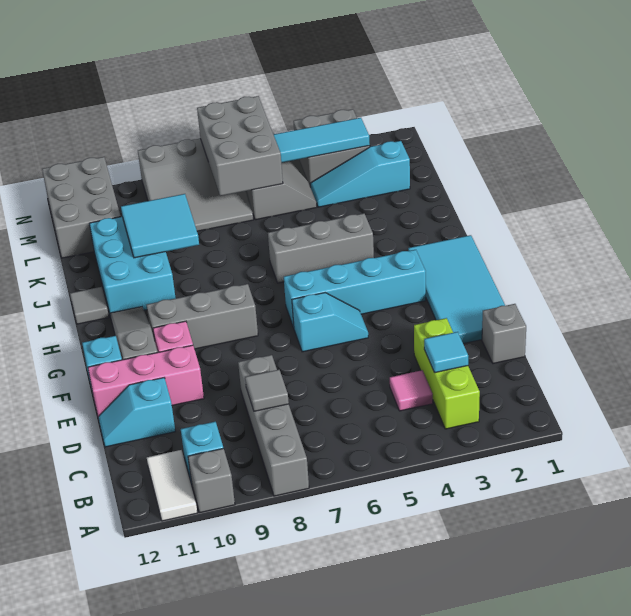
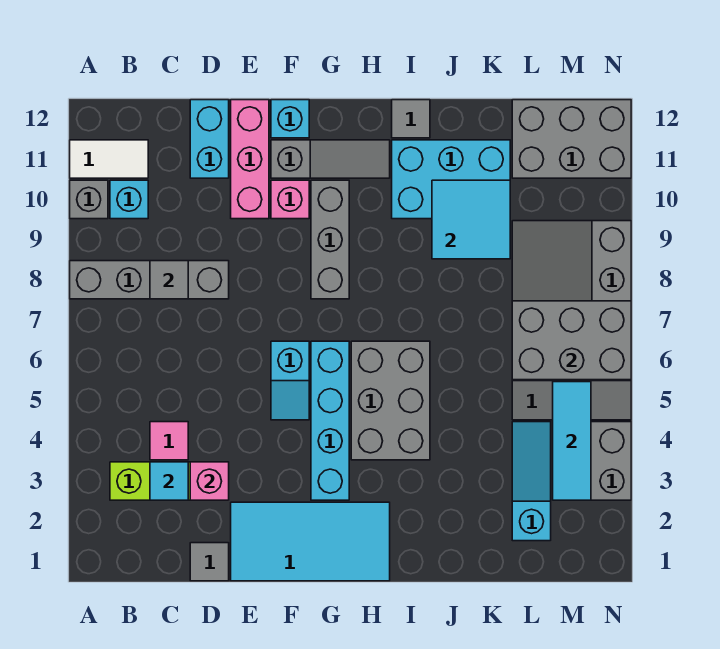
grey brick D1 level 1 -> grey tile D1 level 1
none -> pink brick D3 level 2
cyan slope D11:D12 level 1 top 11 -> cyan brick D11:D12 level 1
grey brick I4:I6 level 1 -> grey brick H4:I6 level 1

